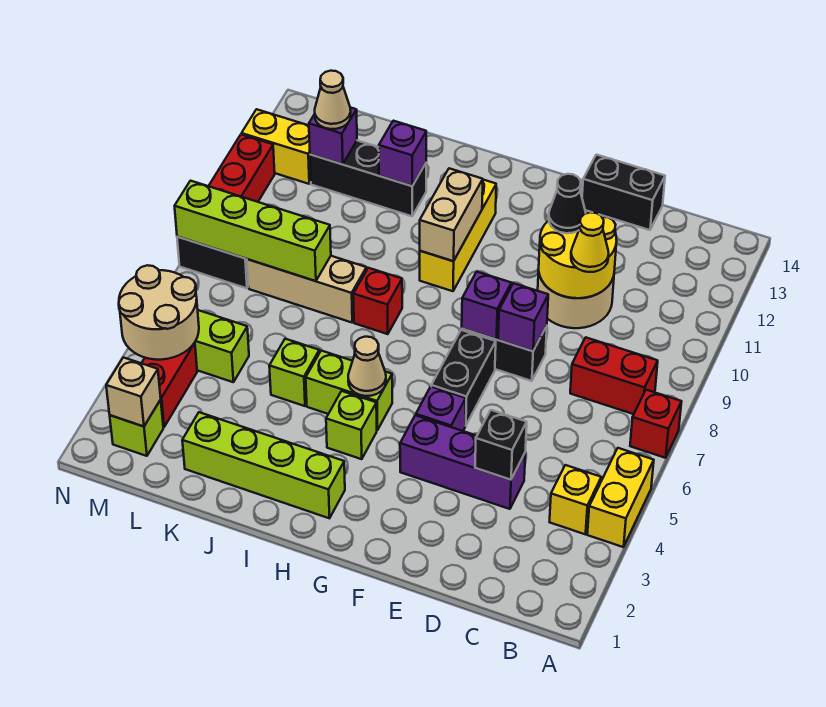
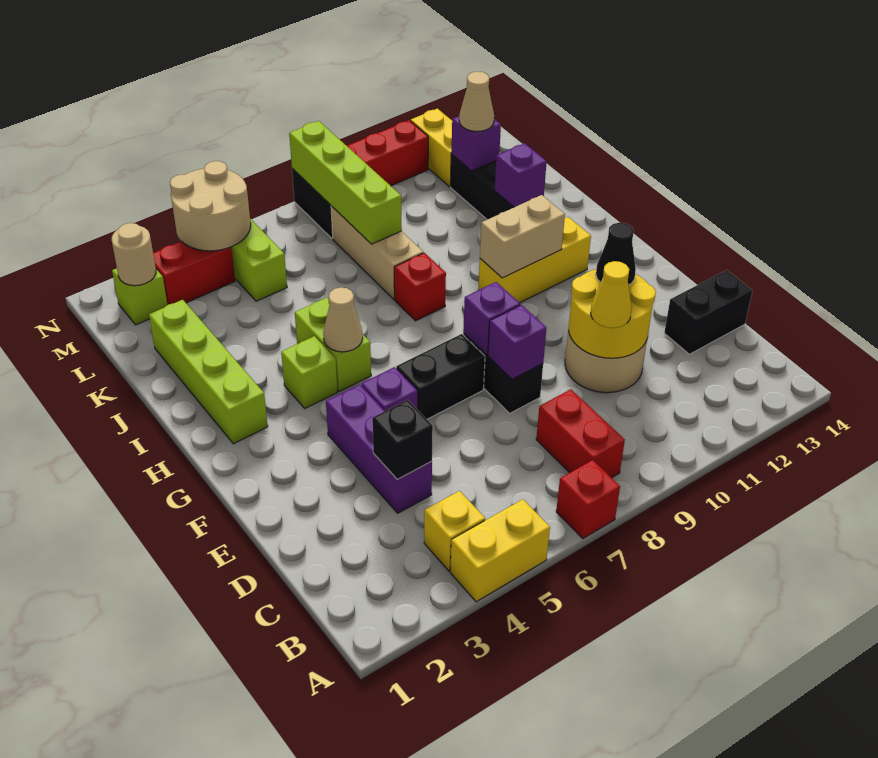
black brick D14:E14 level 1 -> black brick D13:D14 level 1
lime brick J5 level 1 -> none
tan brick M2 level 2 -> tan round brick M2 level 2

